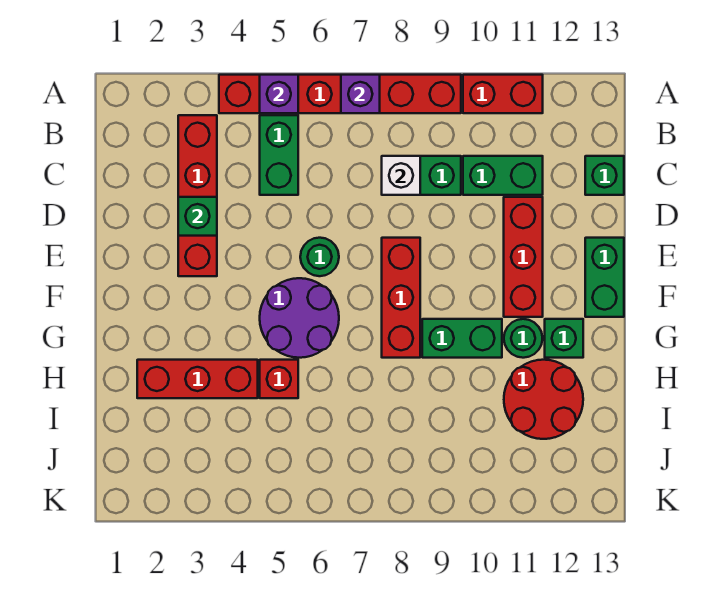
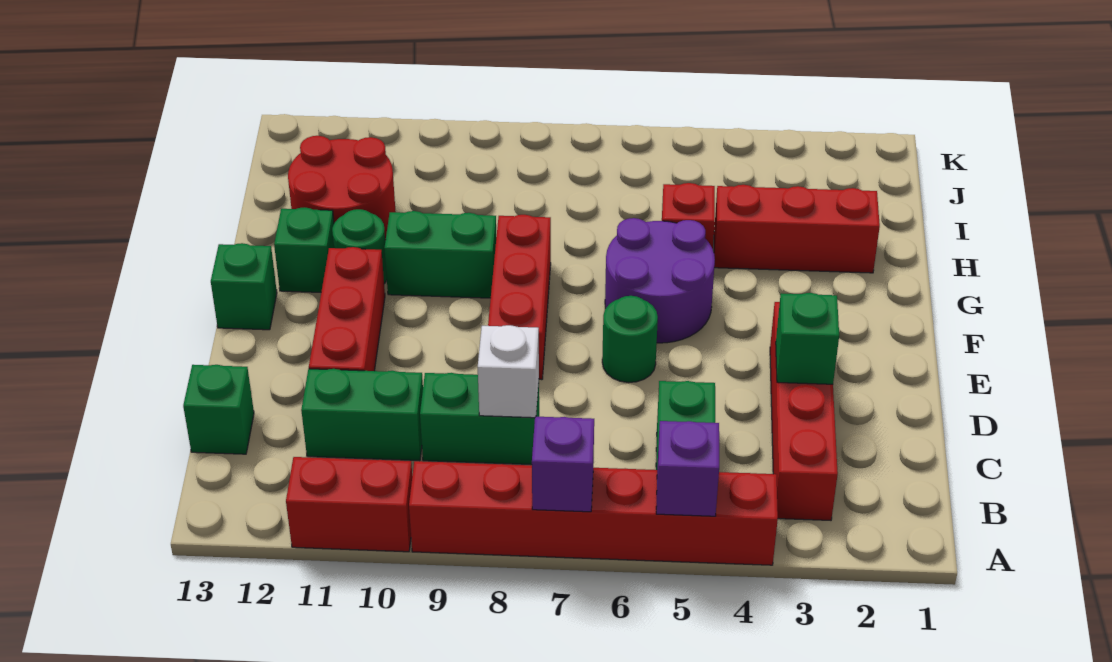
green brick E13:F13 level 1 -> green brick F13 level 1

